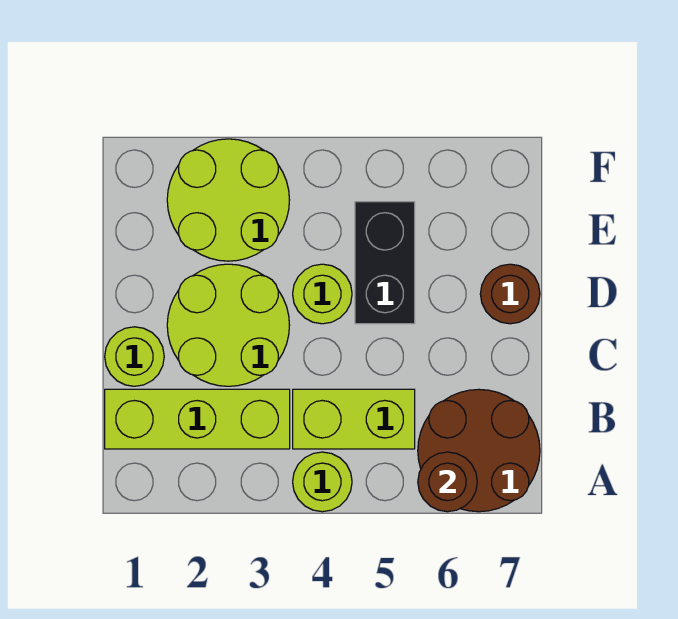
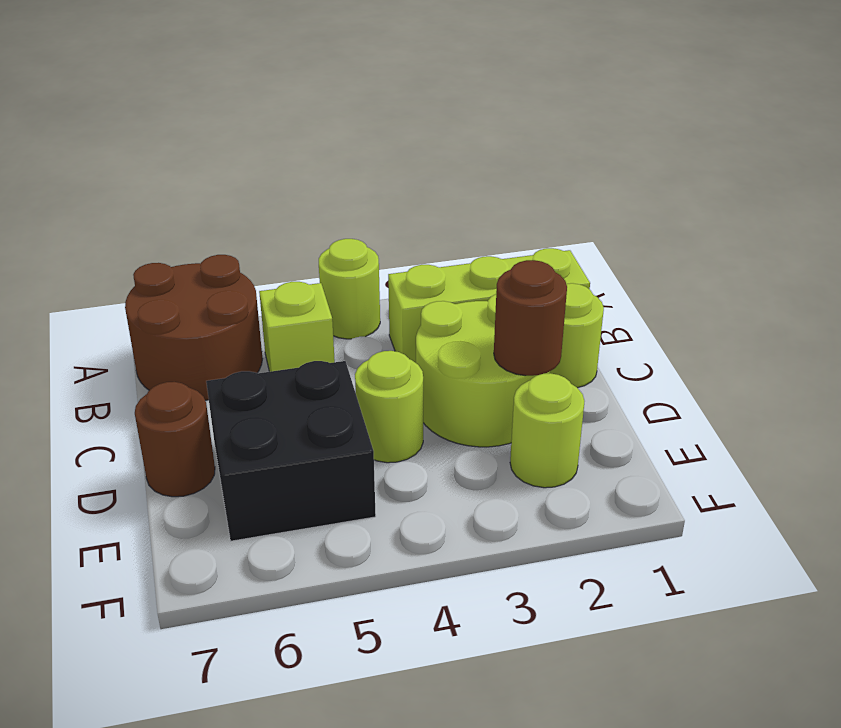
brown round brick A6 level 2 -> brown round brick D2 level 2
lime brick B4:B5 level 1 -> lime brick B5 level 1
black brick D5:E5 level 1 -> black brick D5:E6 level 1
lime round brick E2:F3 level 1 -> lime round brick E2 level 1

